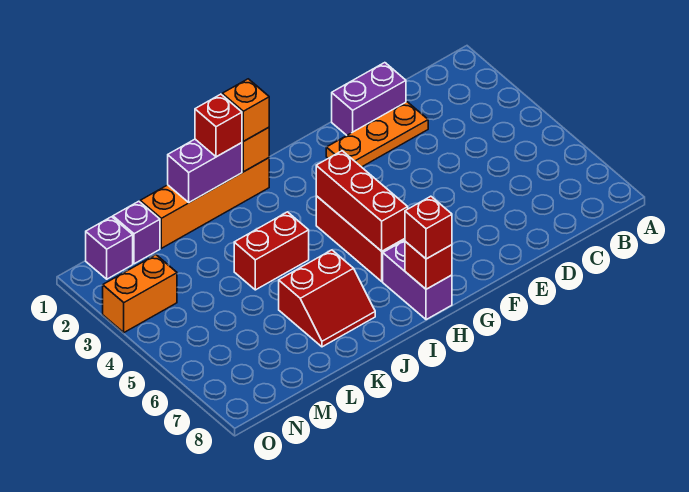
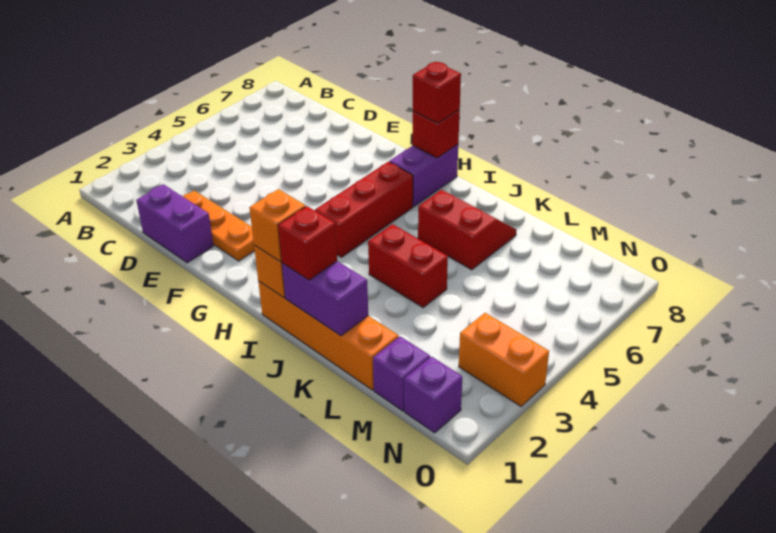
red brick H4:H6 level 2 -> none

